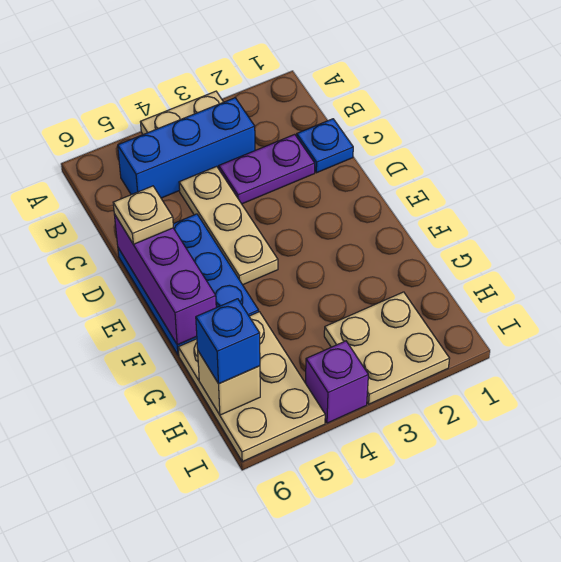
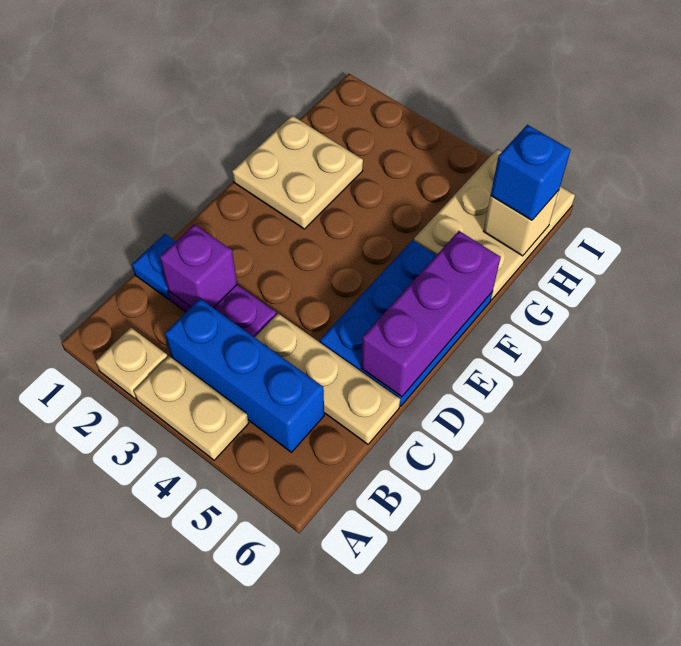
tan plate C4:E4 level 1 -> tan plate C4:C6 level 1
tan plate D6 level 3 -> tan plate A2 level 1
tan plate H2:I3 level 1 -> tan plate F1:G2 level 1
purple brick I4 level 1 -> purple brick C2 level 2

